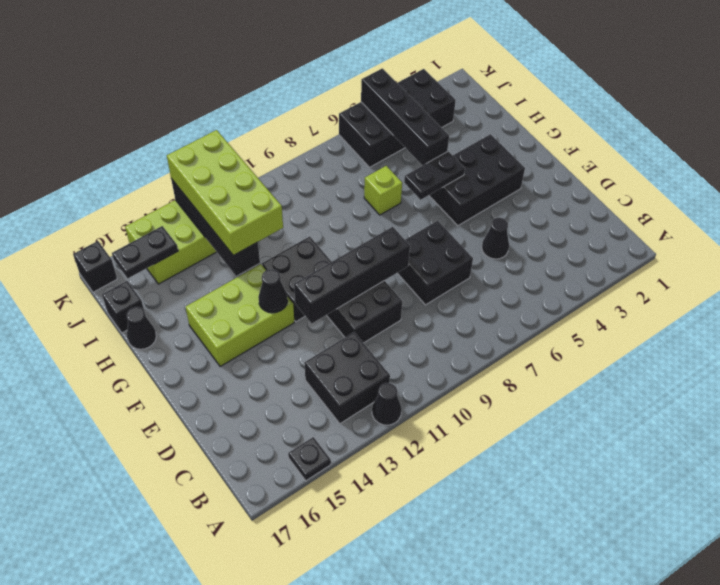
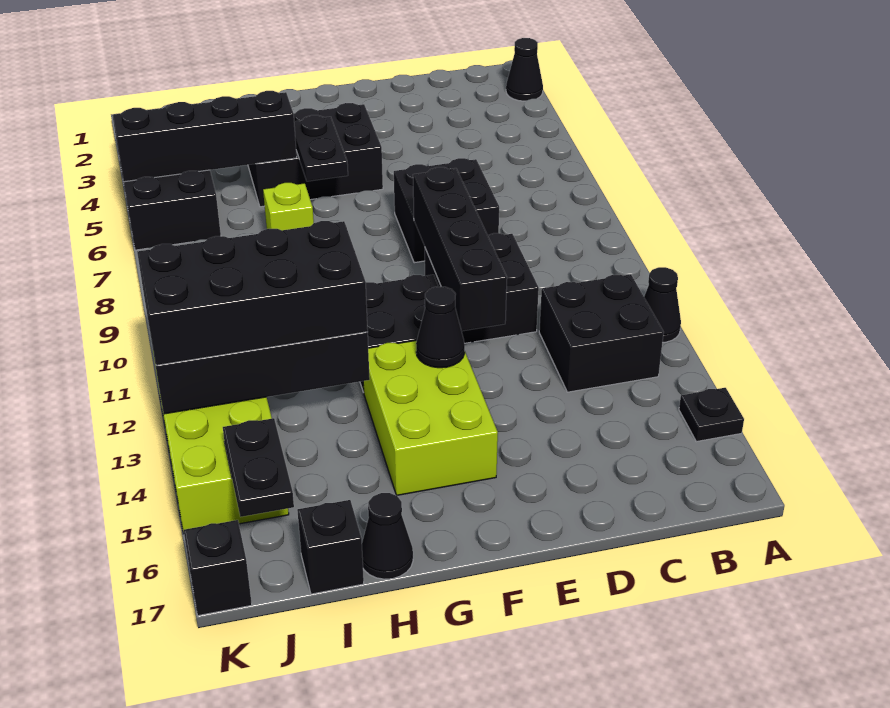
black cone D5 level 1 -> black cone A2 level 1
black brick F3:G5 level 1 -> black brick F4:H5 level 1
lime brick H12:K13 level 3 -> black brick H12:K13 level 3

